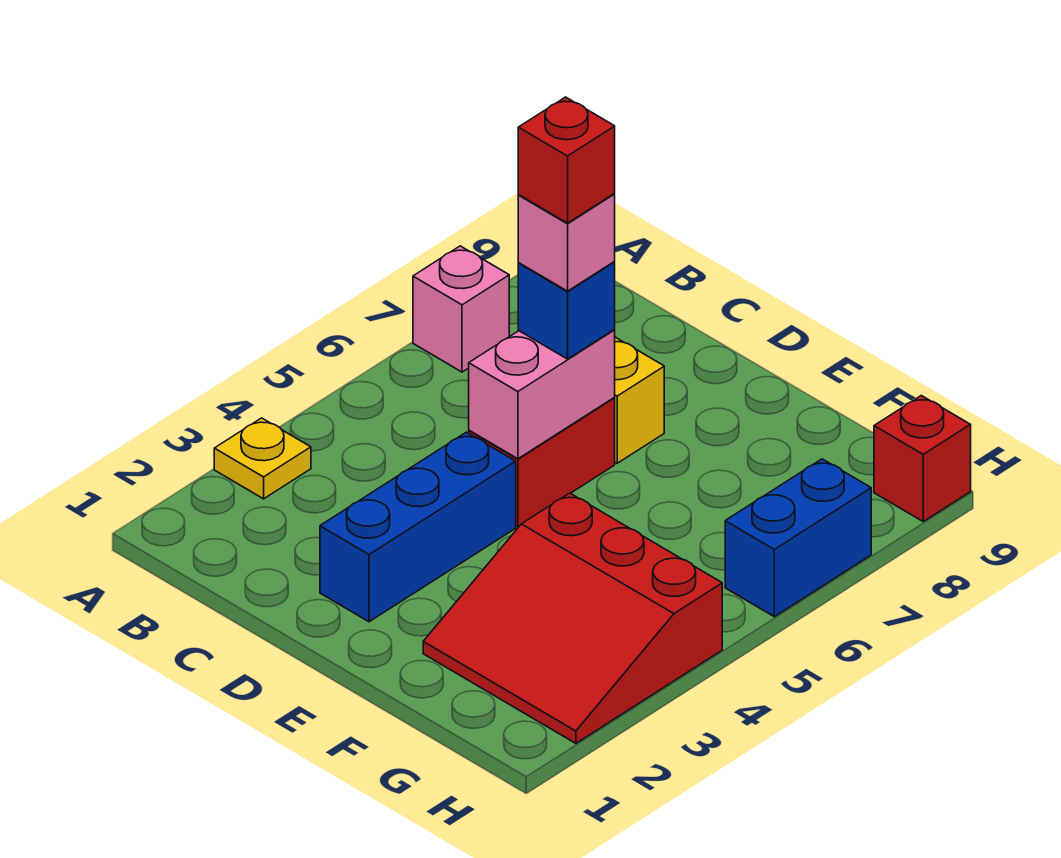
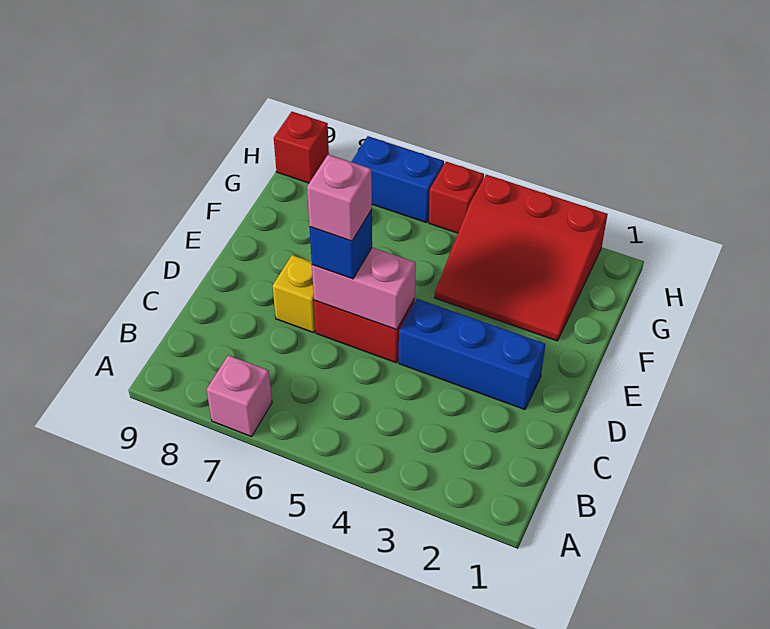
yellow plate A3 level 1 -> none
red brick D6 level 5 -> red brick H5 level 1
red slope F2:H4 level 1 top 4 -> red slope F2:H4 level 1 top H

